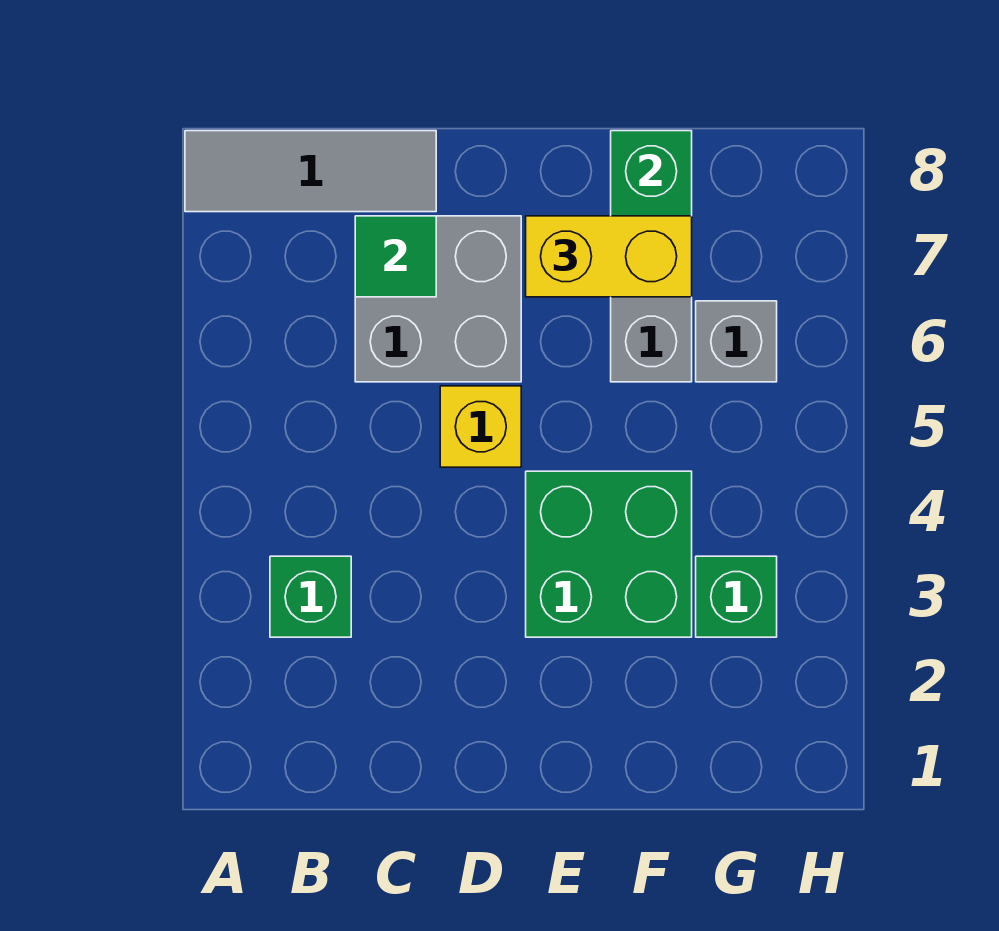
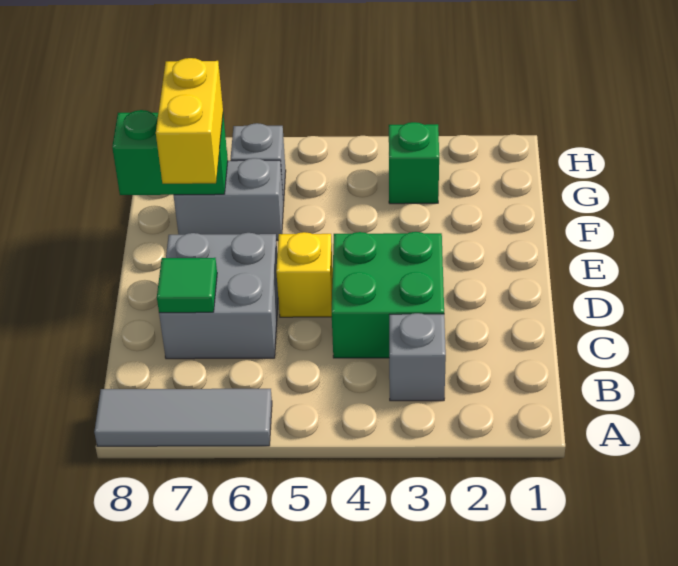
grey tile A8:C8 level 1 -> grey tile A6:A8 level 1
green brick B3 level 1 -> grey brick B3 level 1
green brick E3:F4 level 1 -> green brick C3:D4 level 1

